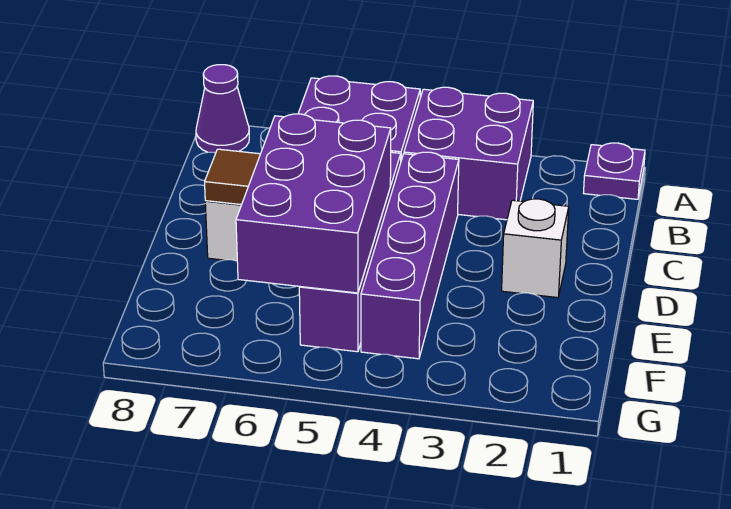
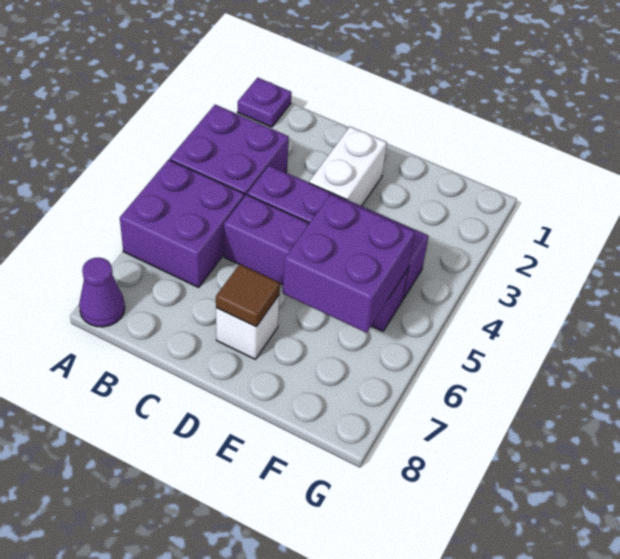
white brick D2 level 1 -> white brick D2:D3 level 1
purple brick D5:F6 level 2 -> purple brick E5:F6 level 2

